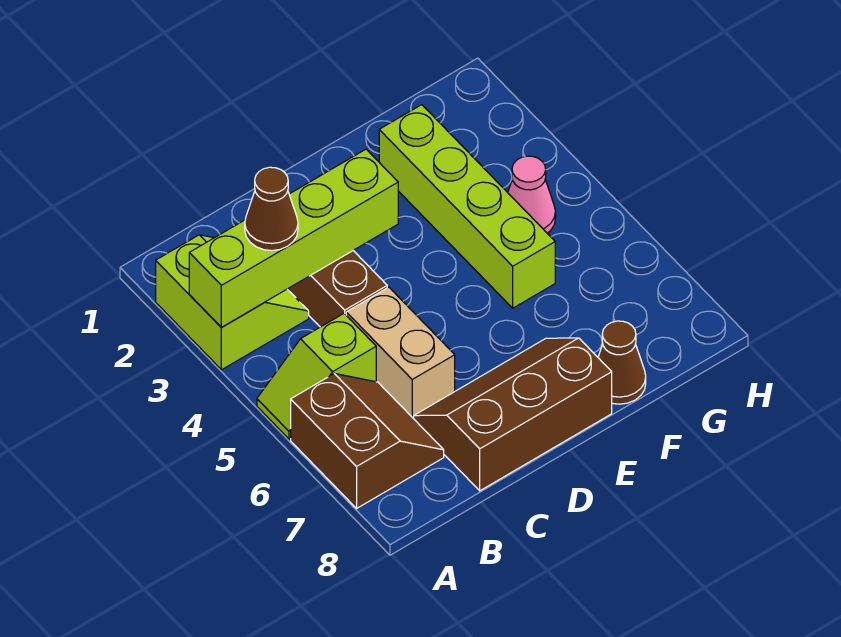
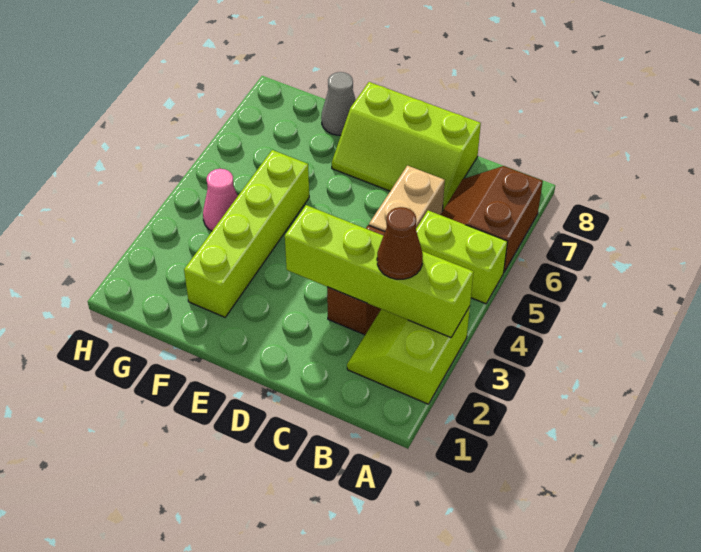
lime slope A5:B5 level 1 top B -> lime brick A5:B5 level 1
brown slope C7:E8 level 1 top 8 -> lime slope C7:E8 level 1 top 8
brown cone F8 level 1 -> grey cone F8 level 1

